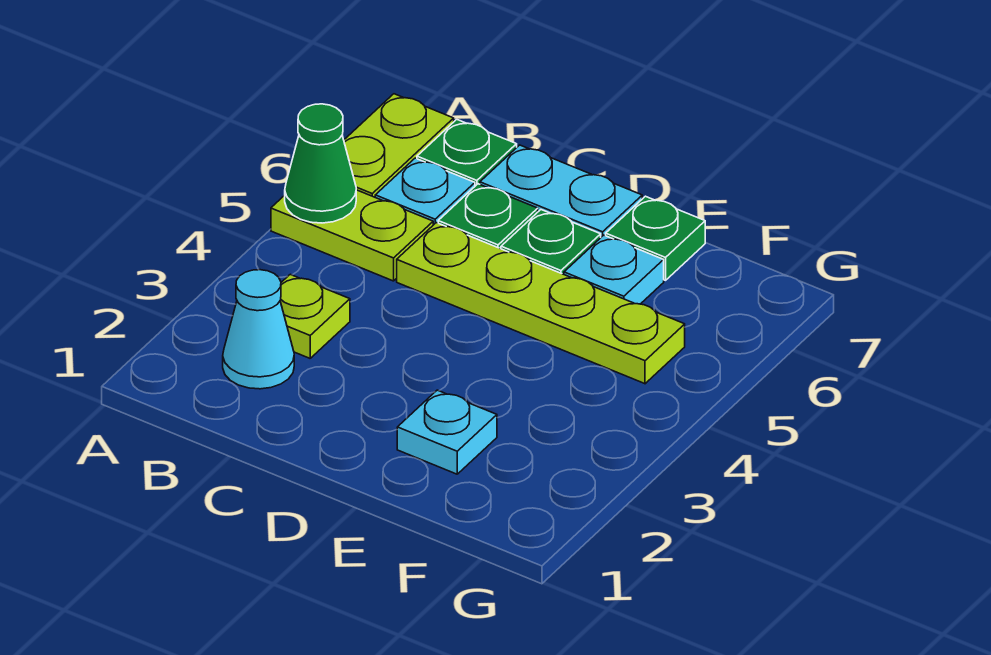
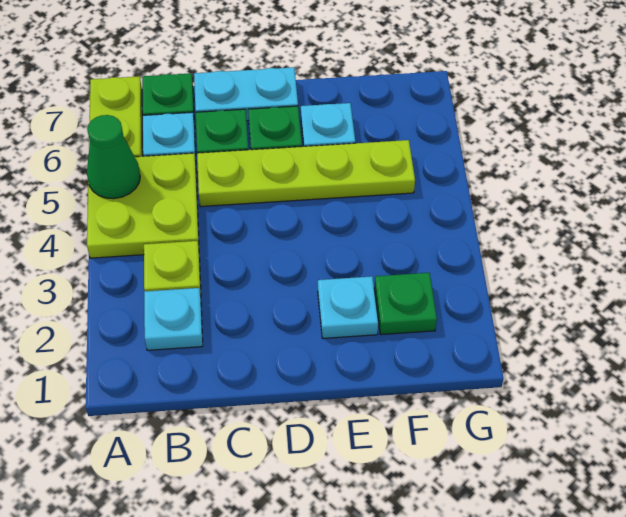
lime plate A5:B5 level 1 -> lime plate A4:B5 level 1
cyan cone B2 level 1 -> cyan plate B2 level 1
green plate E7 level 1 -> green plate F2 level 1

